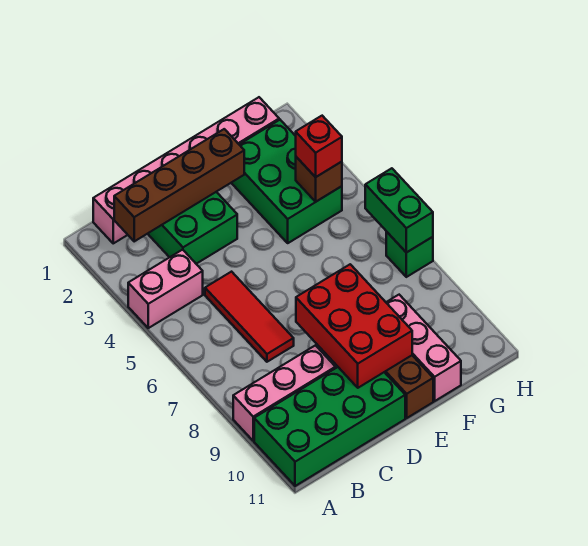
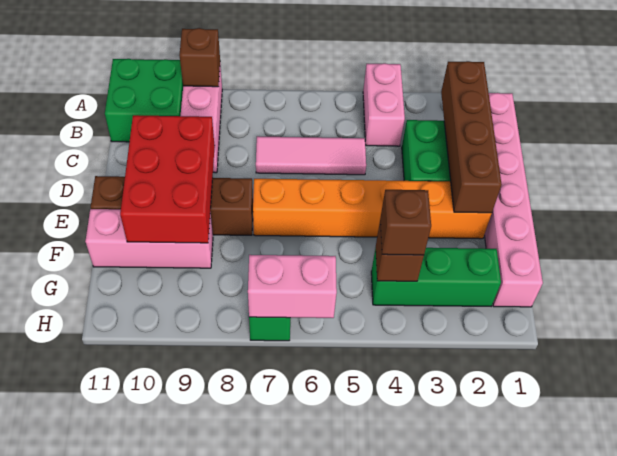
none -> brown brick A9 level 2
green brick A10:D11 level 1 -> green brick A10:B11 level 1
red tile C5:C7 level 1 -> pink tile C5:C7 level 1
red brick D8:E10 level 2 -> red brick D9:F10 level 2
none -> orange brick E2:E7 level 1
green brick F2:G4 level 1 -> green brick G2:G4 level 1
red brick G4 level 3 -> brown brick G4 level 3
green brick H6:H7 level 2 -> pink brick H6:H7 level 2

